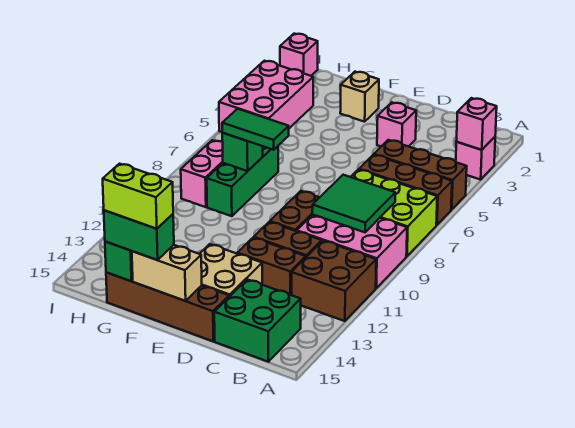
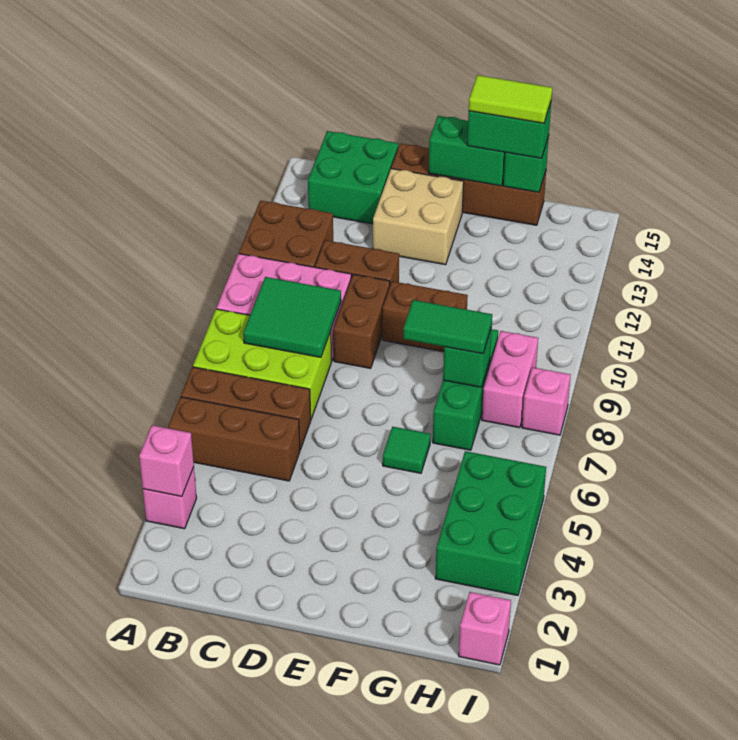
brown brick C12:D12 level 1 -> brown brick E10:F10 level 1
pink brick D3 level 1 -> pink brick I8 level 1
tan brick E15:F15 level 2 -> green brick E15:F15 level 2
tan brick F2 level 1 -> none
none -> green tile F6 level 1
lime brick F15:G15 level 4 -> lime tile F15:G15 level 4
pink brick H3:I5 level 1 -> green brick H3:I5 level 1

